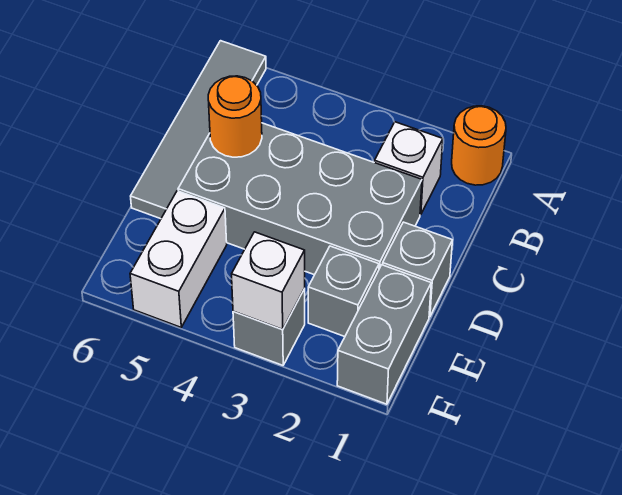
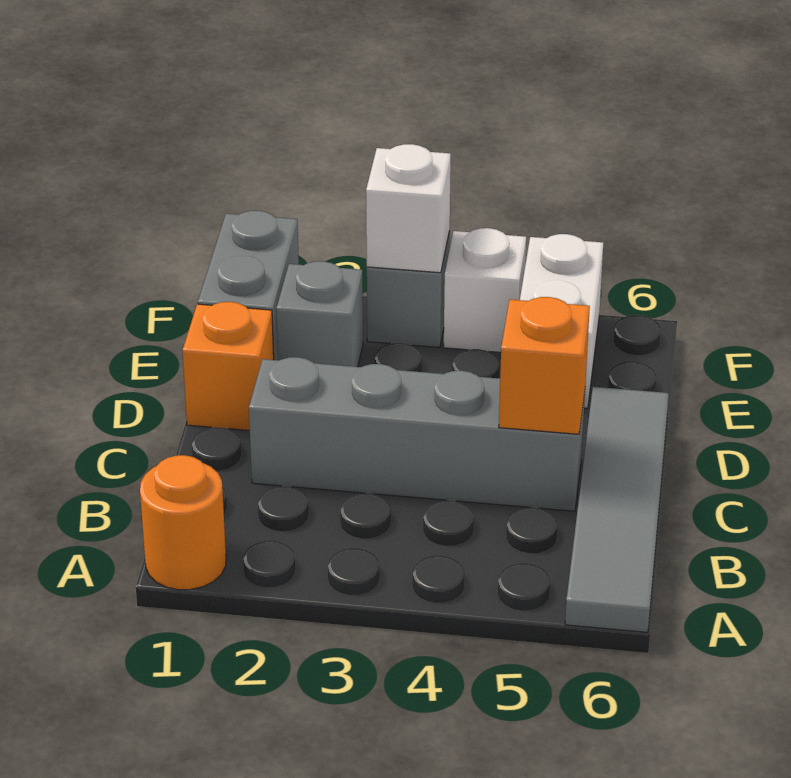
white brick B2 level 1 -> white brick F4 level 1
grey brick C2:D5 level 1 -> grey brick C2:C5 level 1
orange round brick C5 level 2 -> orange brick C5 level 2
grey brick D1 level 1 -> orange brick D1 level 1

